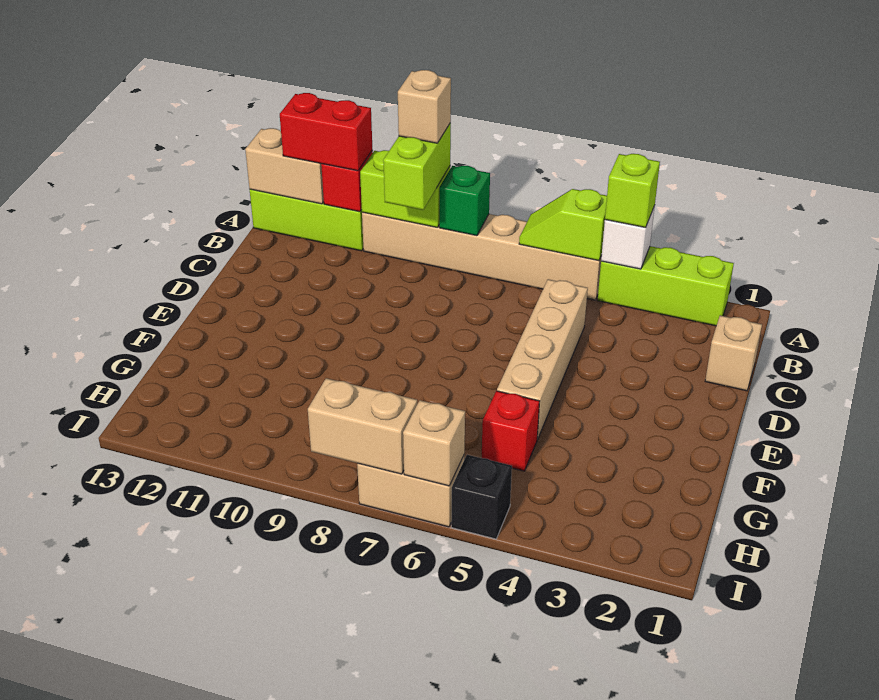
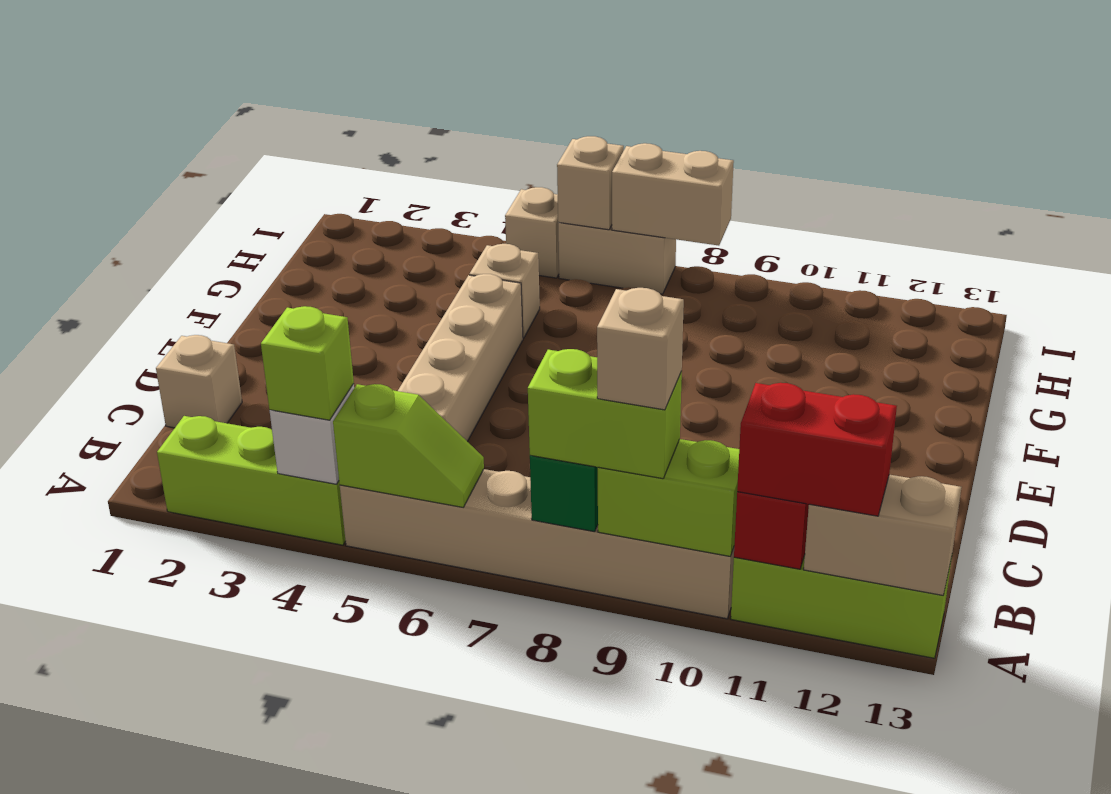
lime brick A9:B9 level 3 -> lime brick A8:A9 level 3
red brick G5 level 1 -> tan brick G5 level 1
black brick I5 level 1 -> tan brick I5 level 1

